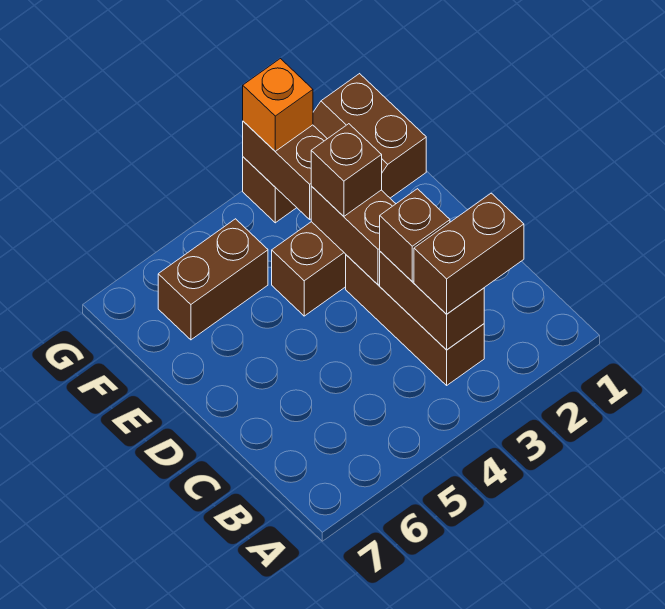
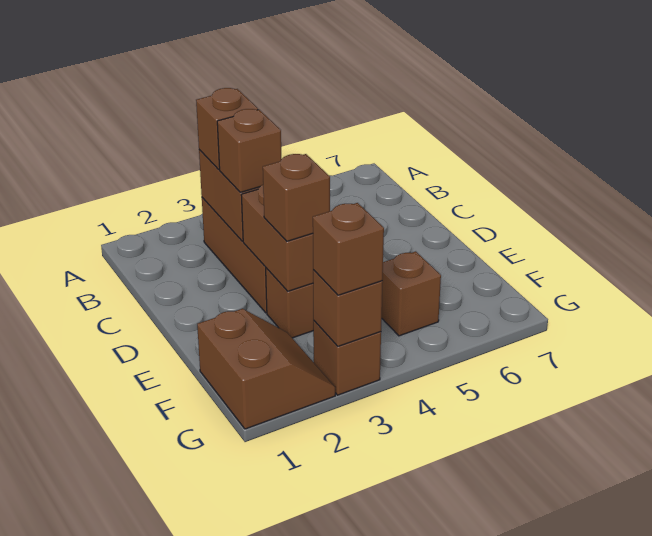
brown brick B2:B3 level 3 -> brown brick B3 level 3
brown brick F3:G3 level 2 -> brown brick G3 level 2
brown brick F5:F6 level 1 -> brown brick F5 level 1
orange brick G3 level 3 -> brown brick G3 level 3

